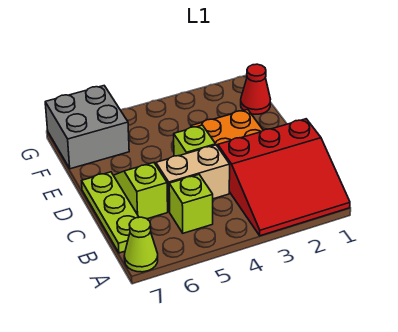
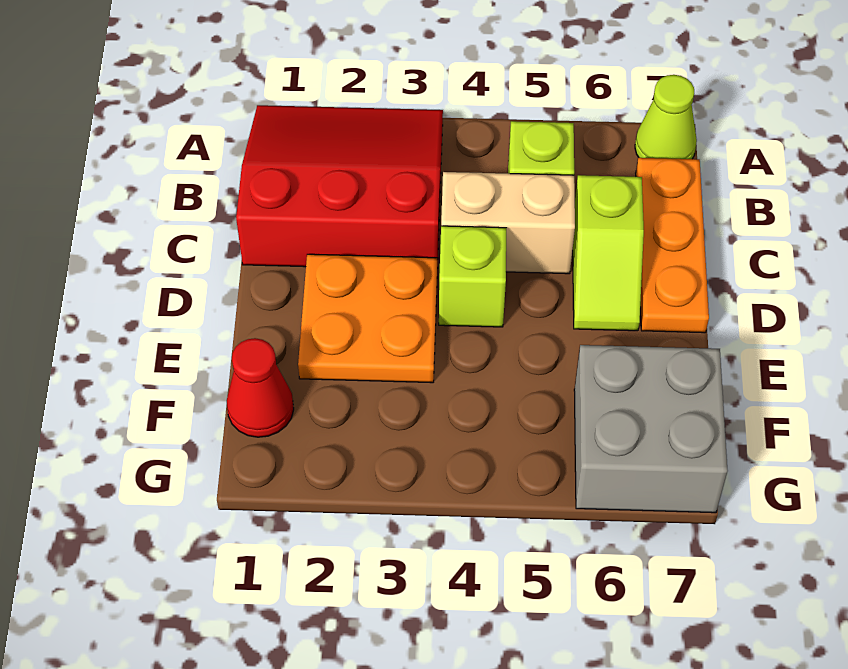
lime plate B7:D7 level 1 -> orange plate B7:D7 level 1

